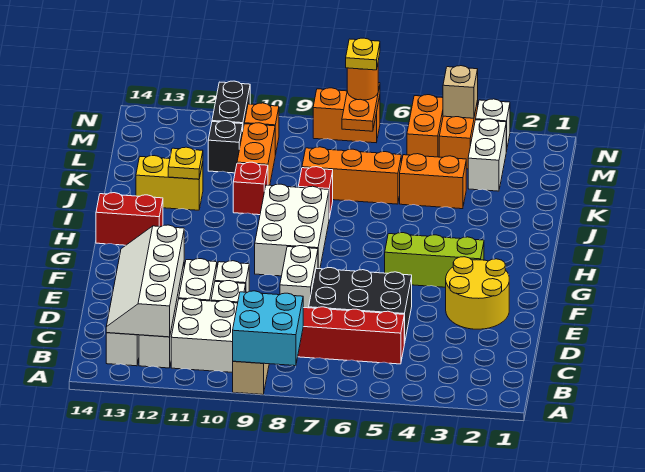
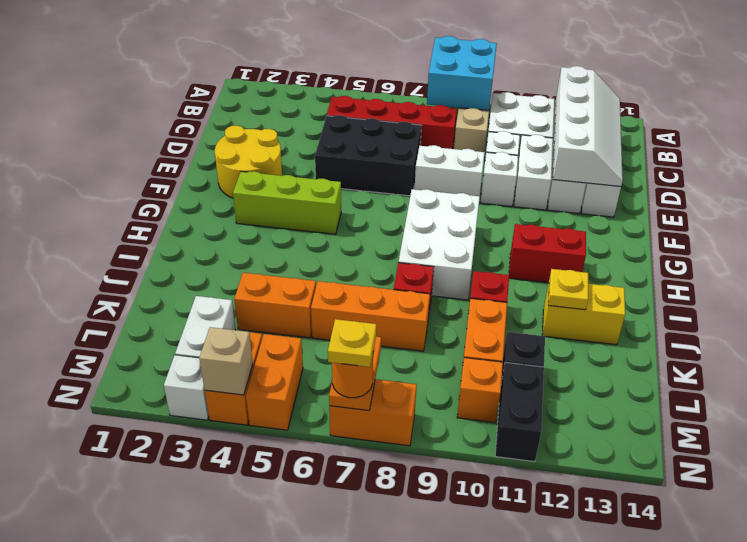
white brick E8:F8 level 1 -> white brick E8:E9 level 1
red brick H13:H14 level 1 -> red brick H11:H12 level 1

